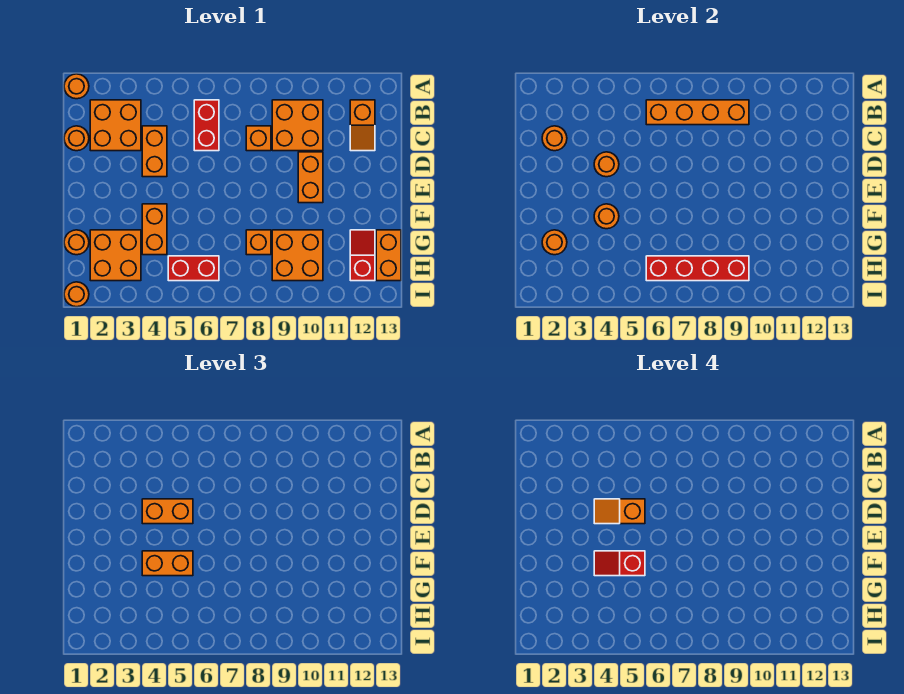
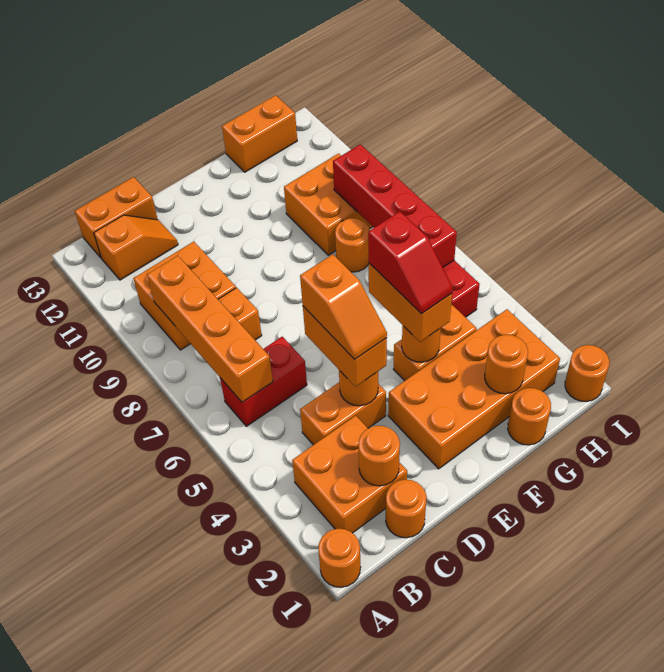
orange brick D10:E10 level 1 -> orange brick B13:C13 level 1
orange brick G2:H3 level 1 -> orange brick E2:H3 level 1
orange brick G8 level 1 -> orange round brick G8 level 1
red slope G12:H12 level 1 top H -> none

